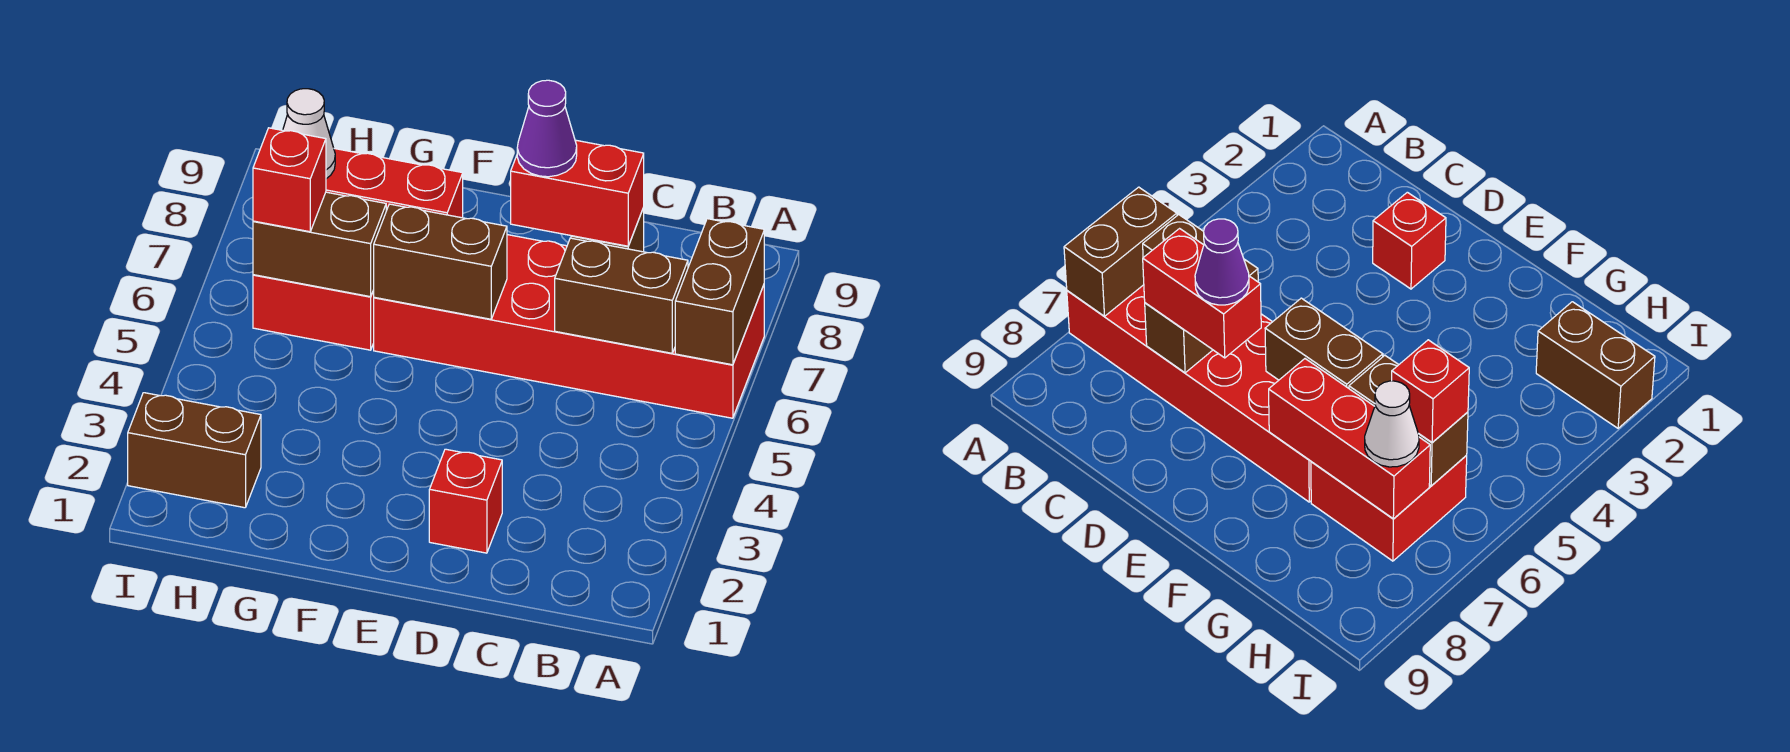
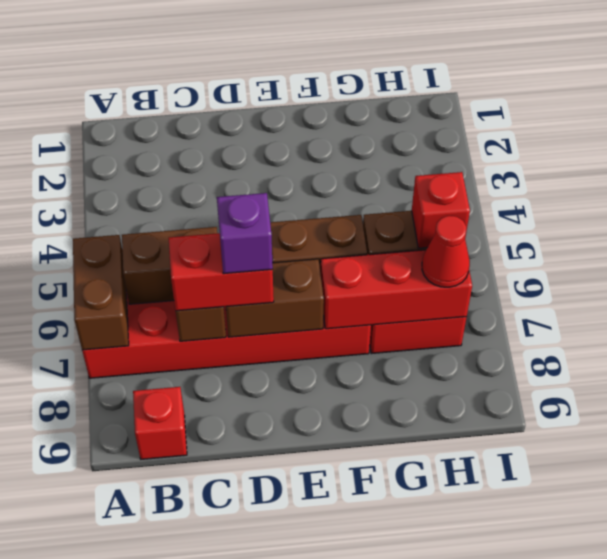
red brick D2 level 1 -> red brick B9 level 1
purple cone D7 level 4 -> purple brick D7 level 4
brown brick H2:I2 level 1 -> brown brick D7:E7 level 2
white cone H7 level 3 -> red cone H7 level 3

